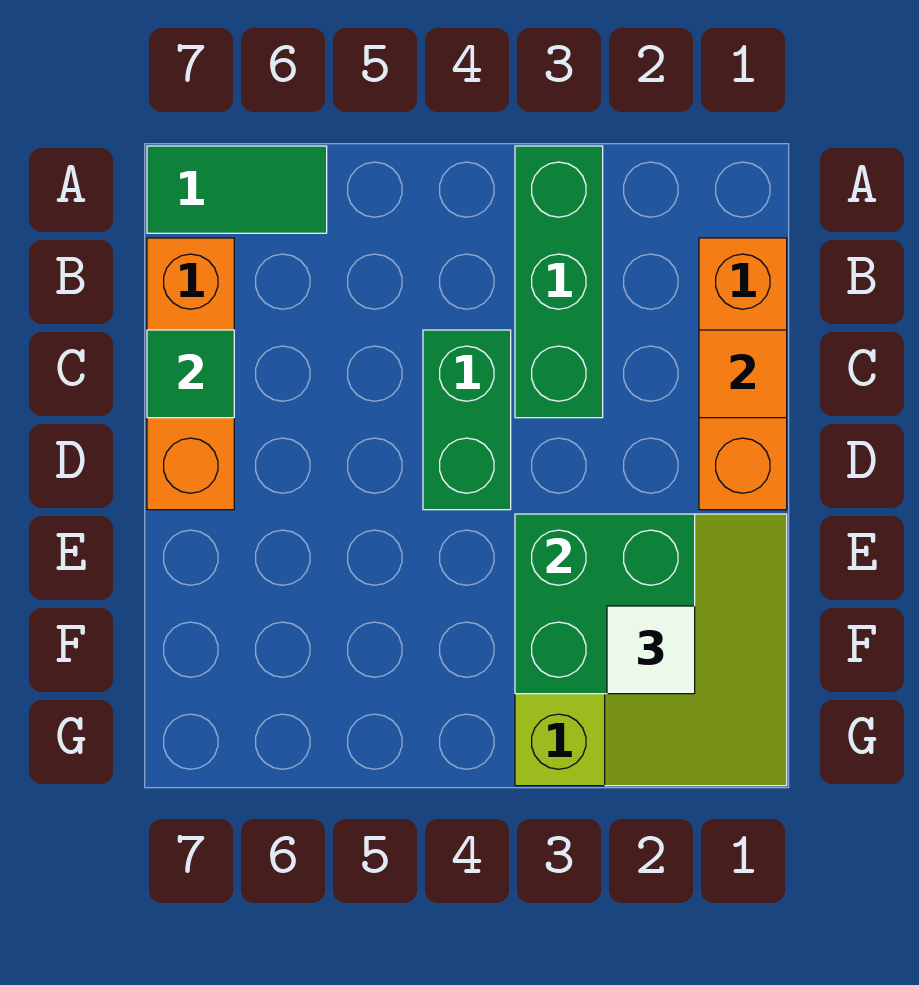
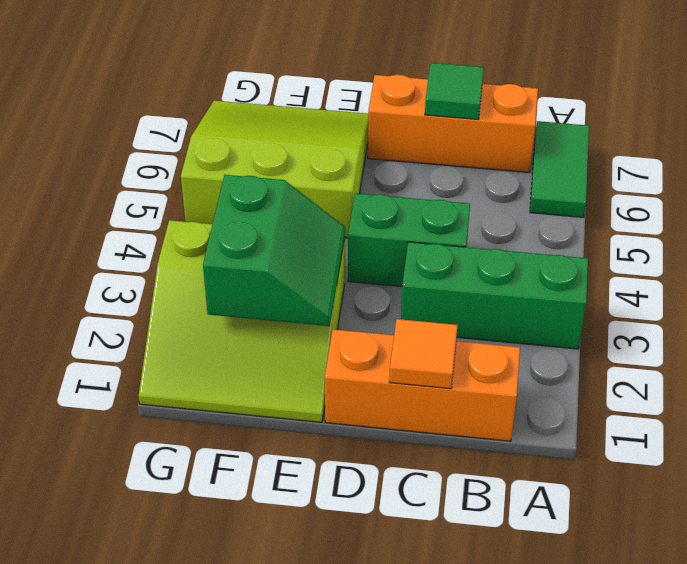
green brick E2:F3 level 2 -> green slope E2:F3 level 2 top F
none -> lime slope E5:G7 level 1 top 5
white tile F2 level 3 -> none

